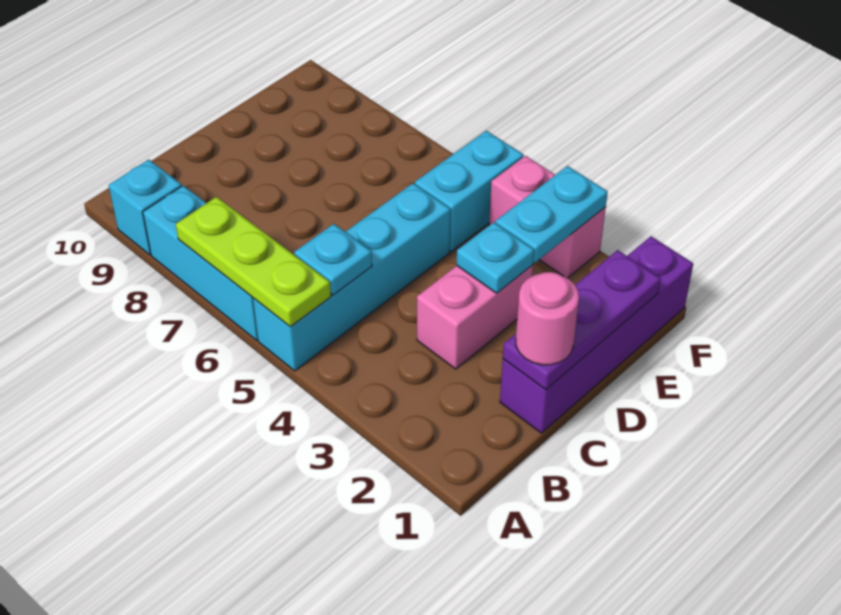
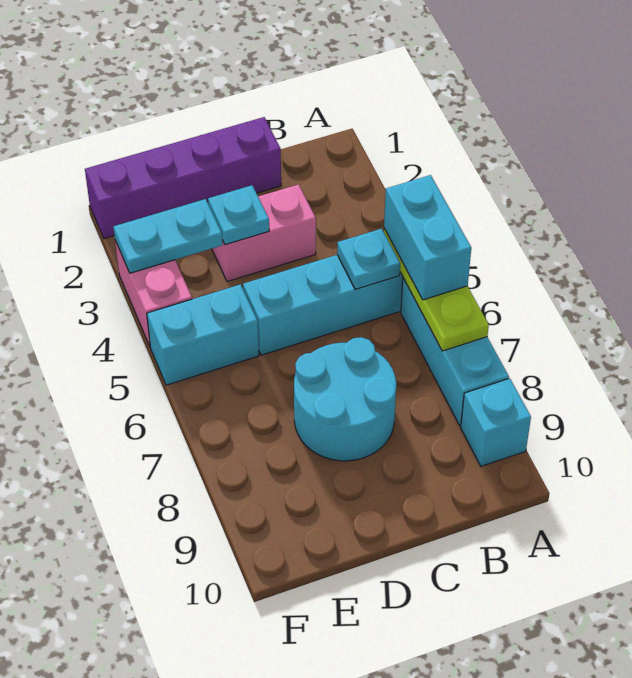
none -> cyan brick A5:A6 level 3
purple plate C1:E1 level 2 -> none
pink round brick C1 level 3 -> none
none -> cyan round brick C7:D8 level 1

